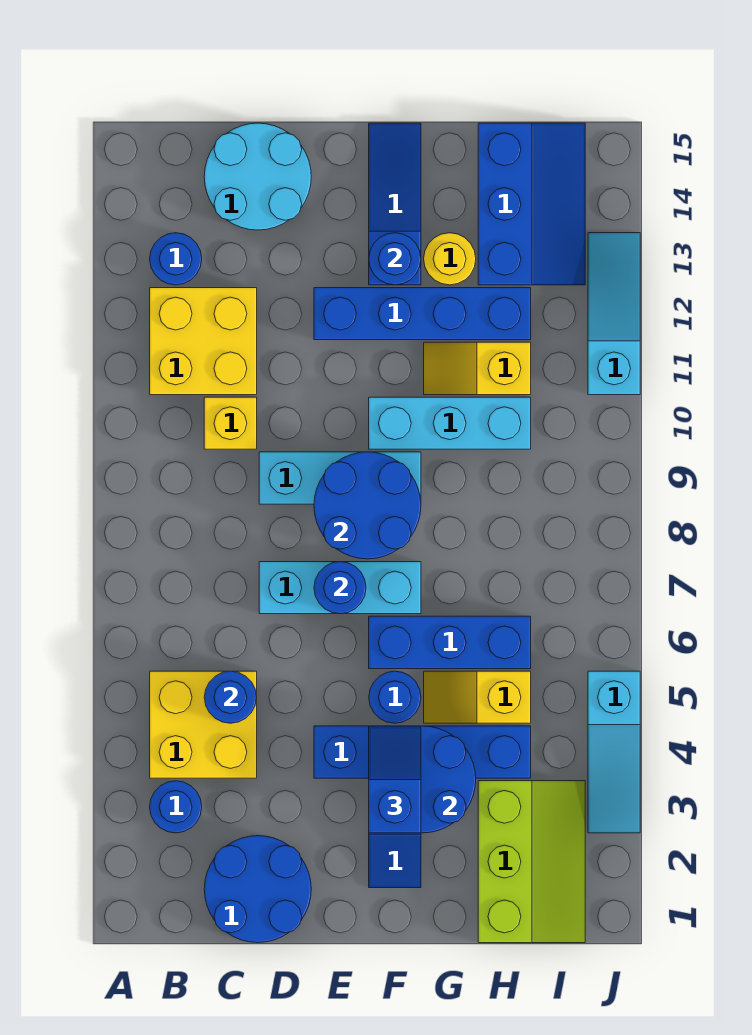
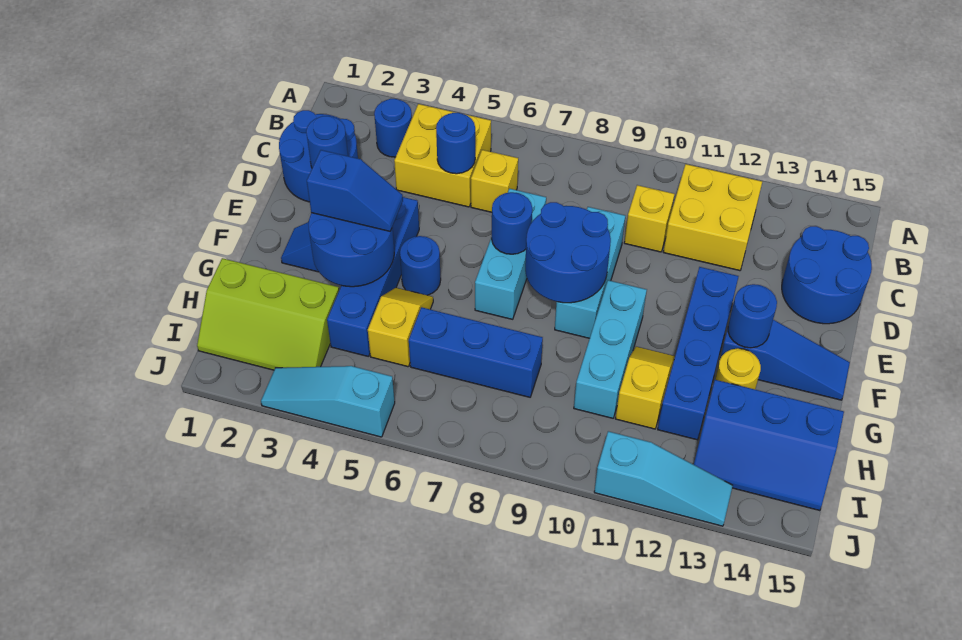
blue round brick B13 level 1 -> blue round brick D2 level 2
none -> yellow brick C6 level 1
cyan round brick C14:D15 level 1 -> blue round brick C14:D15 level 1
blue brick F6:H6 level 1 -> blue brick H6:H8 level 1

